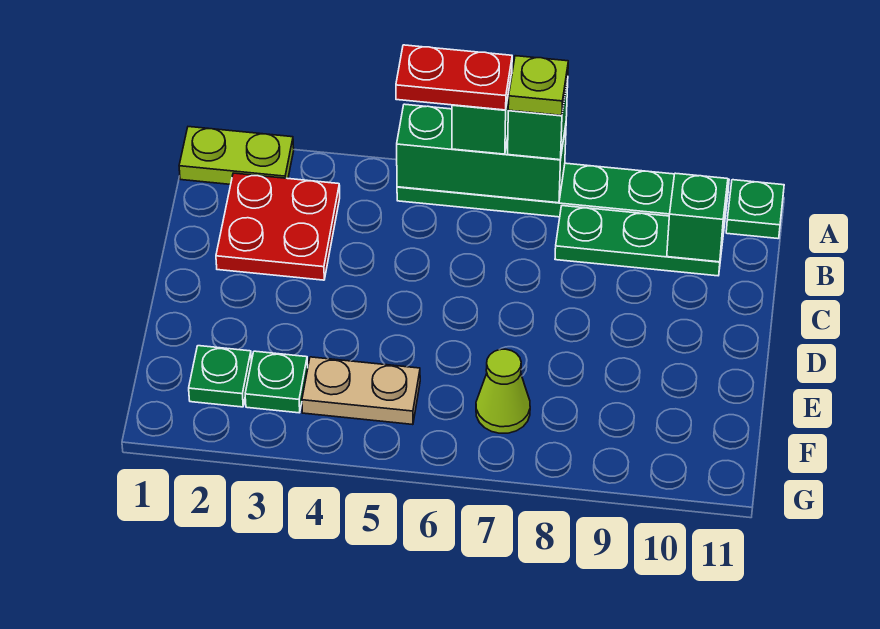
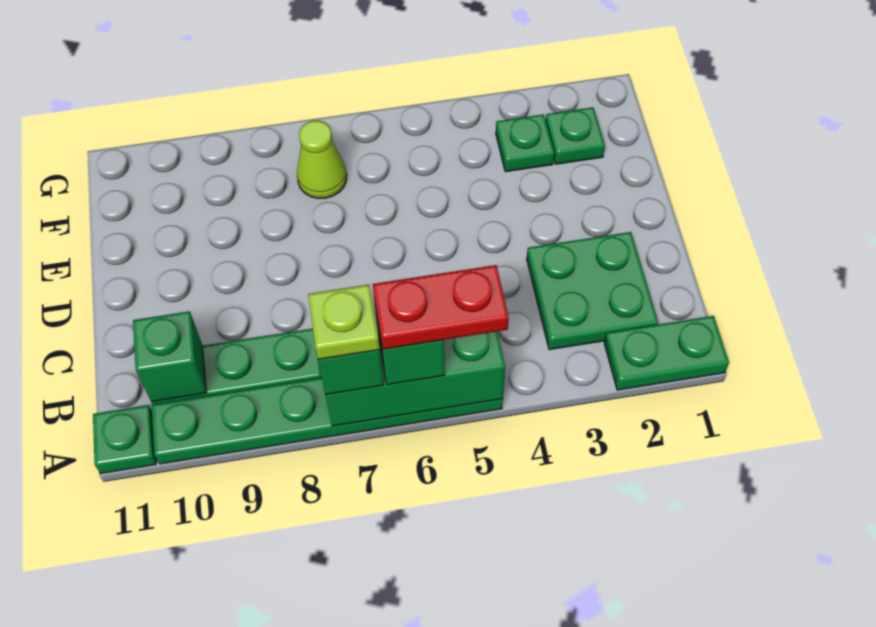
lime plate A1:A2 level 1 -> green plate A1:A2 level 1
red plate B2:C3 level 1 -> green plate B2:C3 level 1
tan plate F4:F5 level 1 -> none

